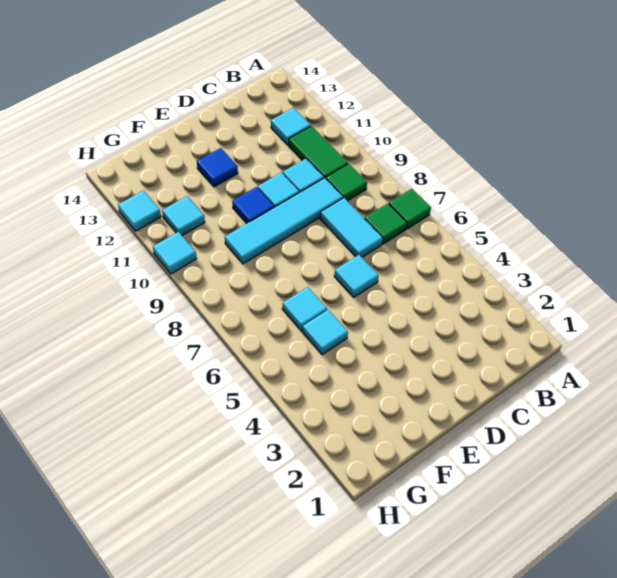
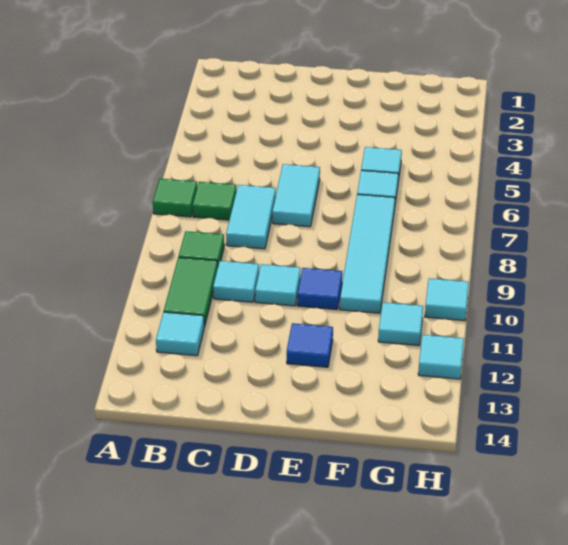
cyan tile C9:F9 level 1 -> cyan tile F7:F10 level 1
cyan tile D6 level 1 -> cyan tile D6:D7 level 1

